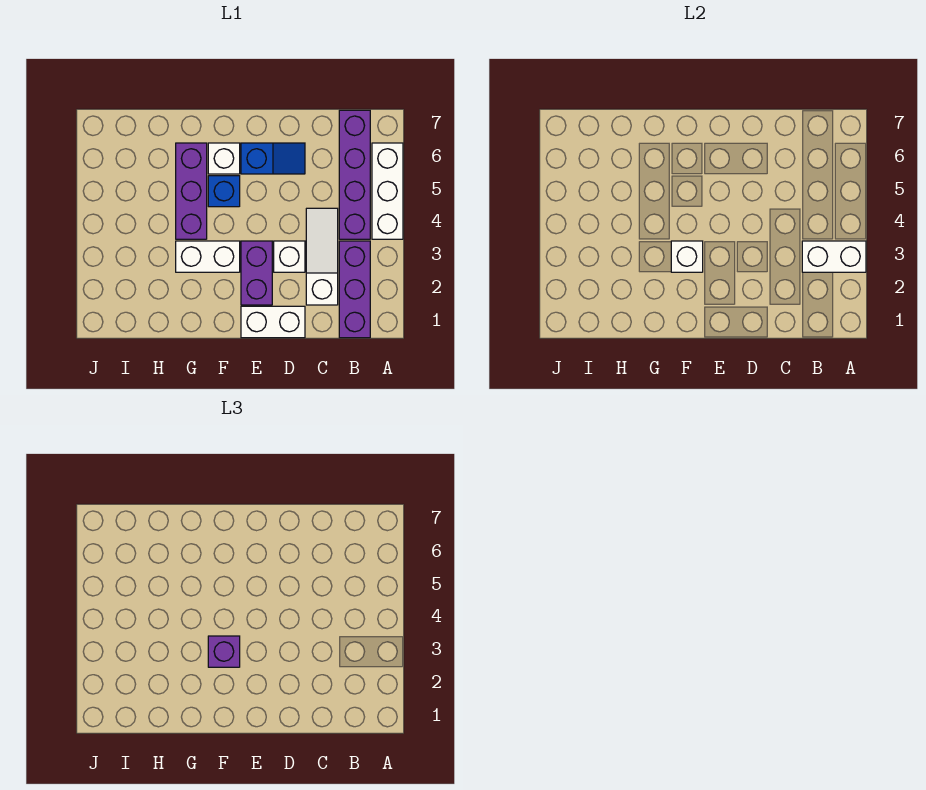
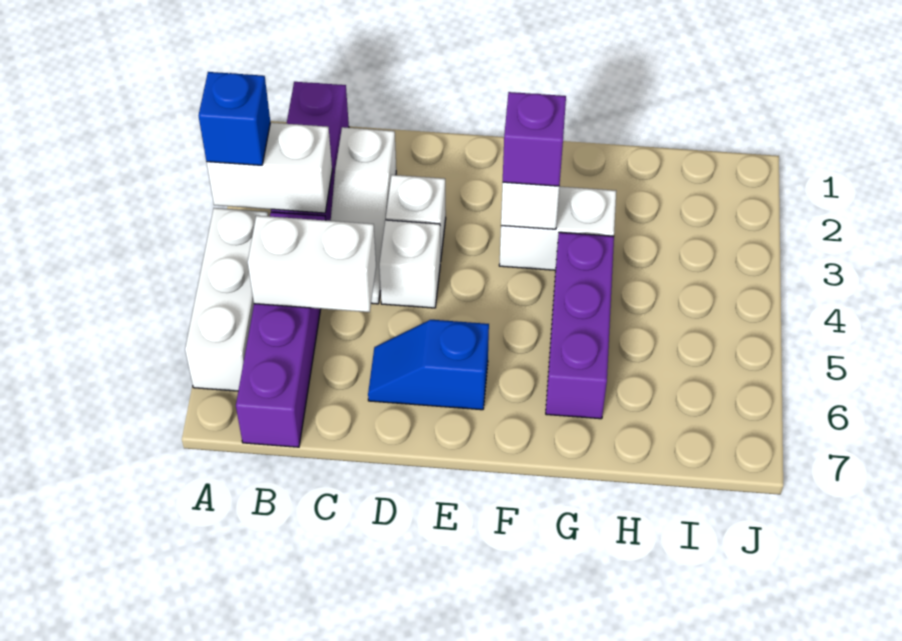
white brick D1:E1 level 1 -> white brick B5:C5 level 2
purple brick E2:E3 level 1 -> none
blue brick F5 level 1 -> blue brick A3 level 3
white brick F6 level 1 -> white brick D4 level 1

